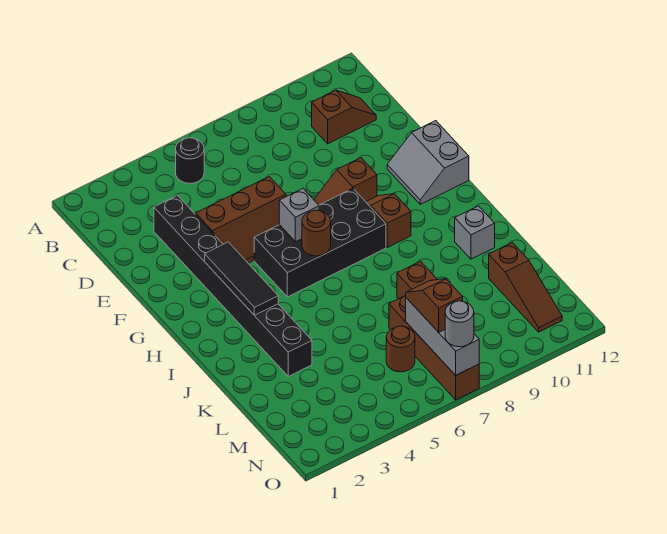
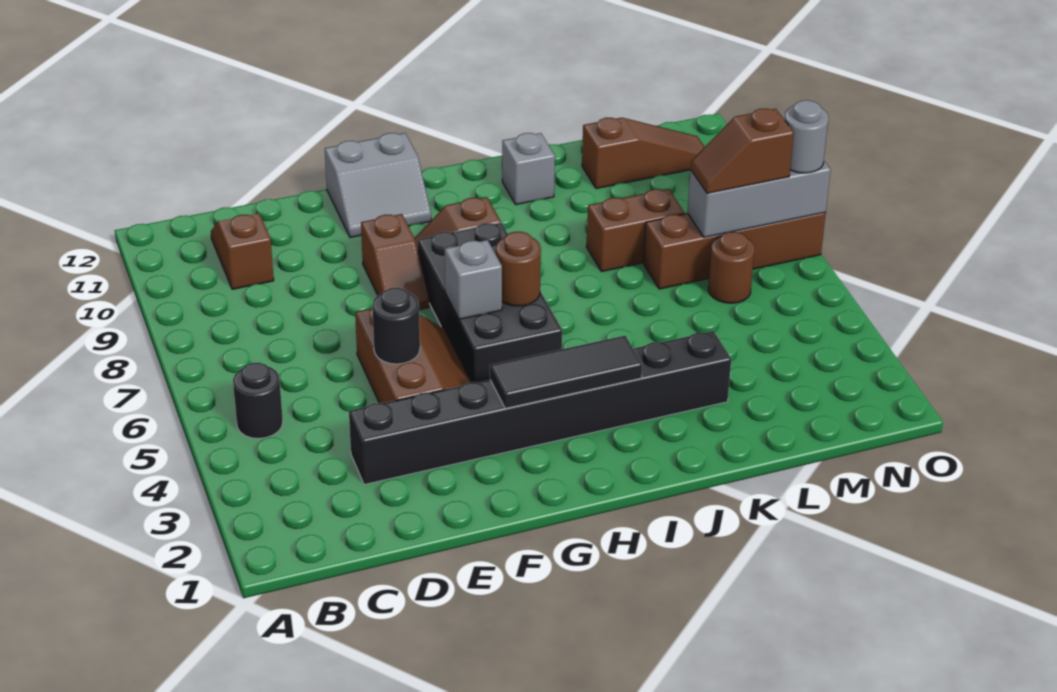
none -> black round brick E5 level 2

